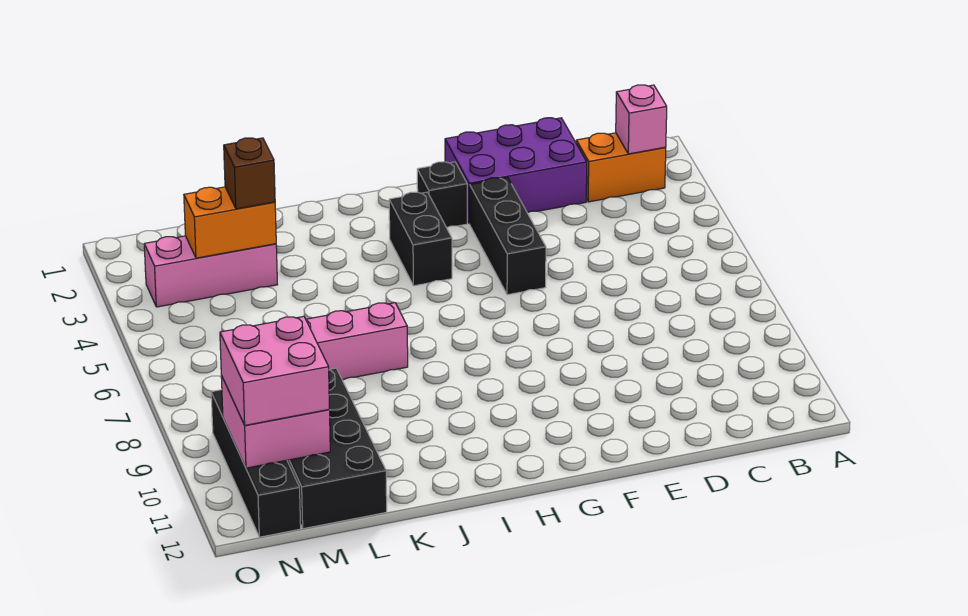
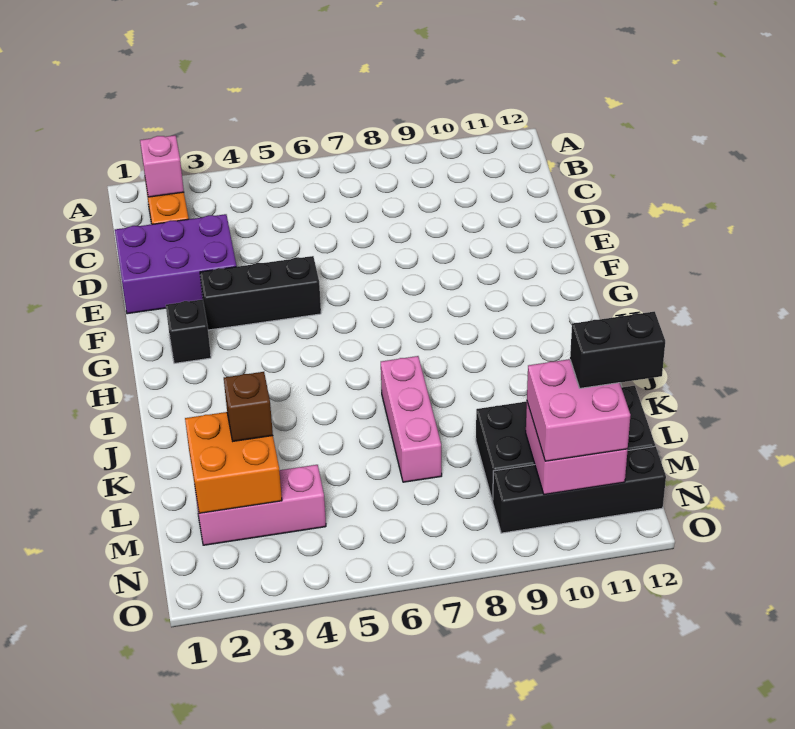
purple brick D1:F2 level 1 -> purple brick D1:E3 level 1
black brick H3:H4 level 1 -> black brick M11:M12 level 4
pink brick L3:N3 level 1 -> pink brick M2:M4 level 1
orange brick L3:M3 level 2 -> orange brick L2:M3 level 2

